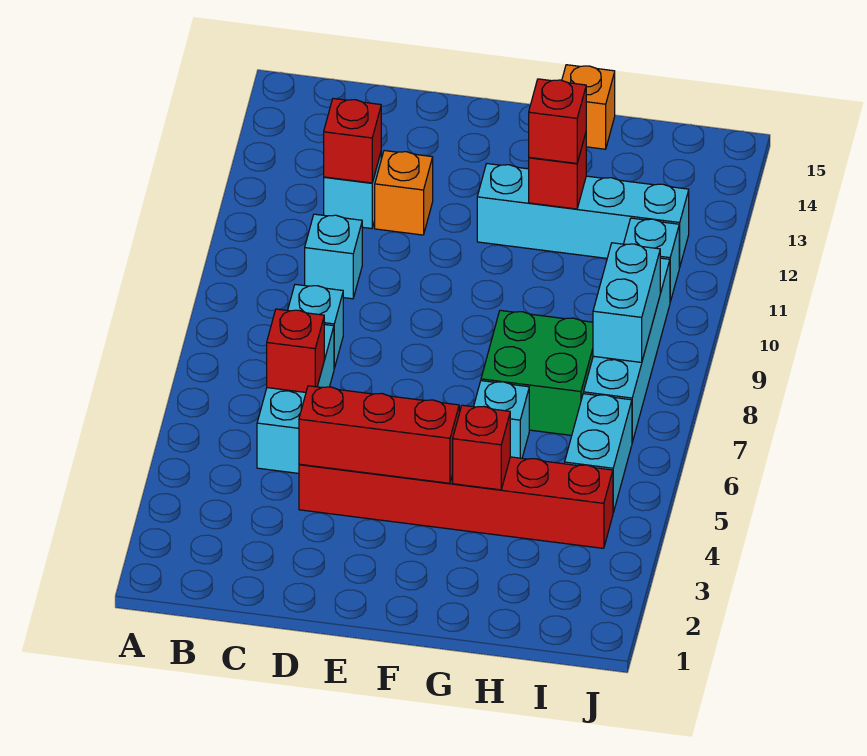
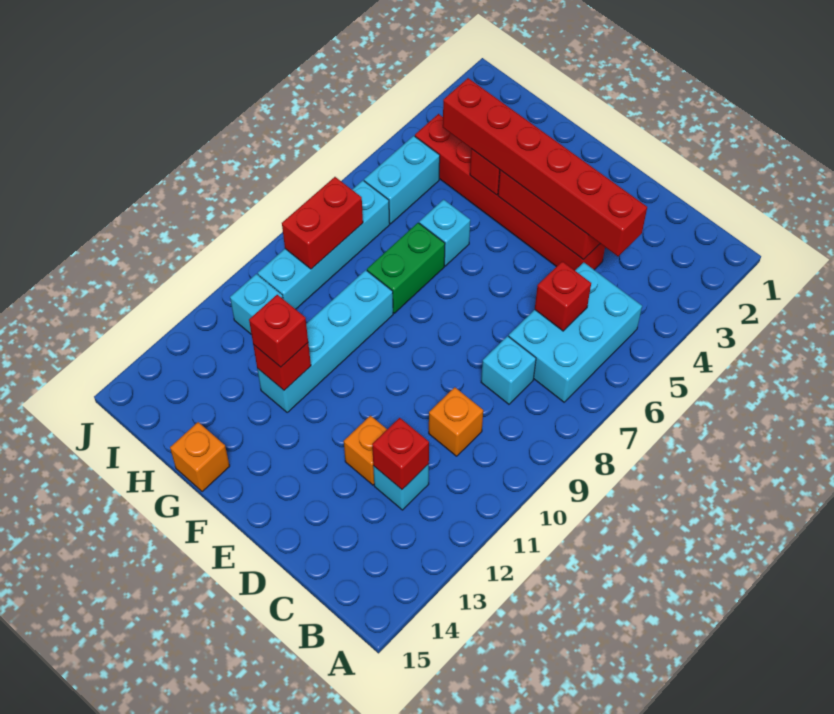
none -> red brick C4:H4 level 3
cyan brick C5:C7 level 1 -> cyan brick B5:C7 level 1
cyan brick C10 level 1 -> orange brick C10 level 1
cyan brick F12:I12 level 1 -> cyan brick G9:G12 level 1
green brick G7:H8 level 1 -> green brick G7:G8 level 1
cyan brick I8:I9 level 2 -> red brick I8:I9 level 2

